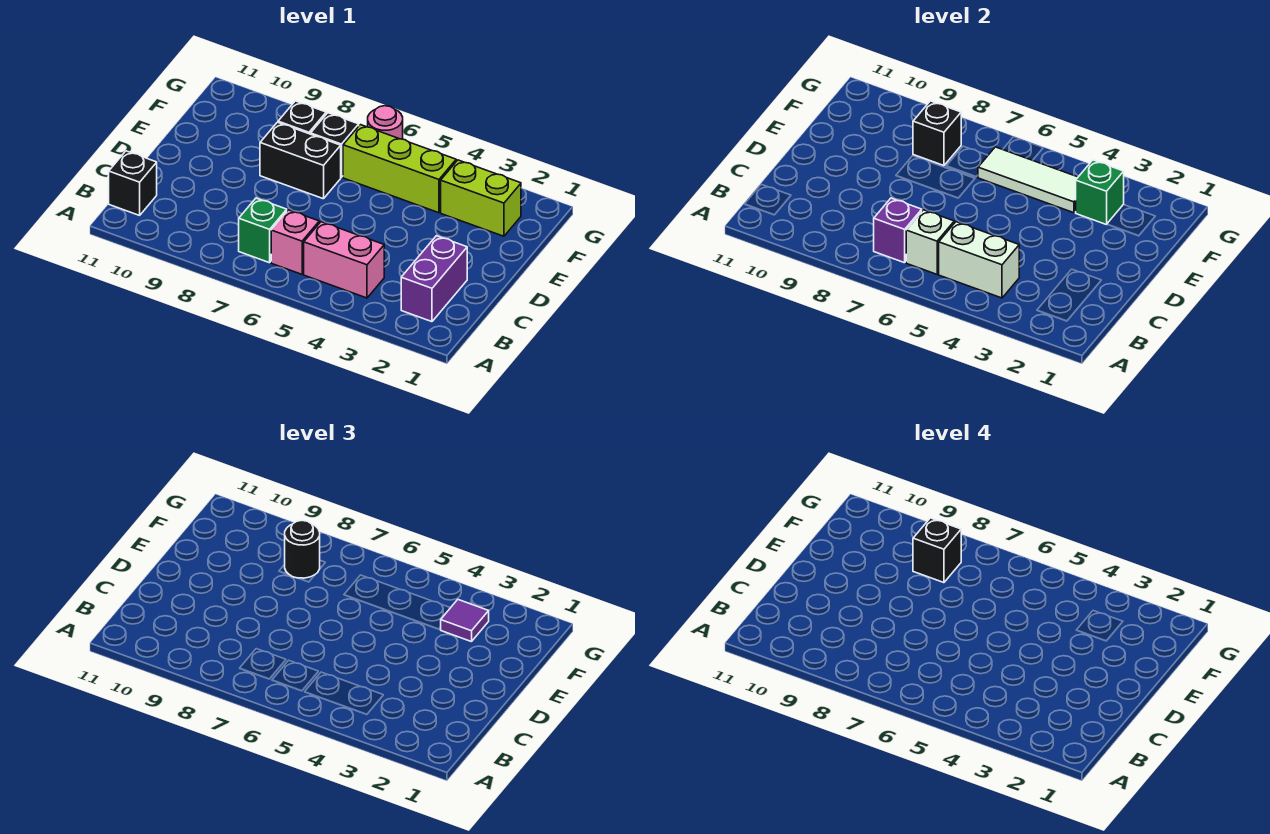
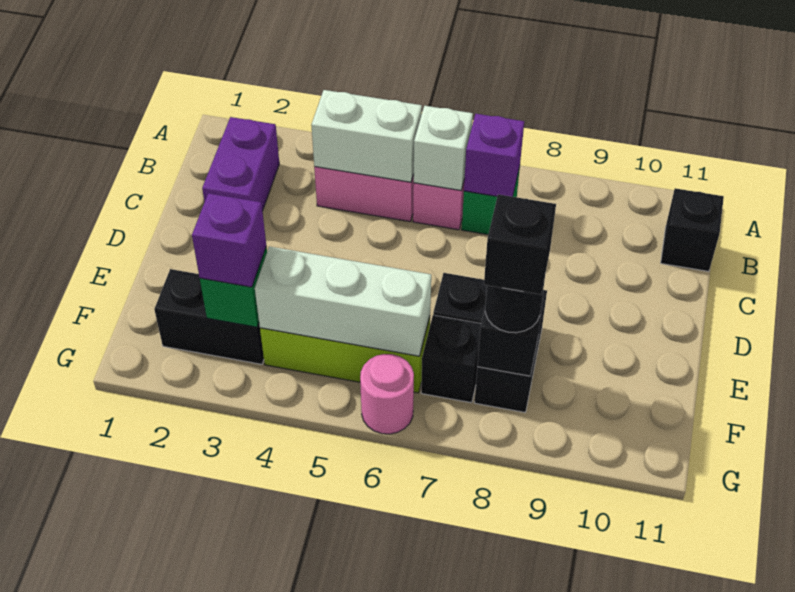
lime brick F2:F3 level 1 -> black brick F2:F3 level 1
purple tile F3 level 3 -> purple brick F3 level 3
white tile F4:F6 level 2 -> white brick F4:F6 level 2

